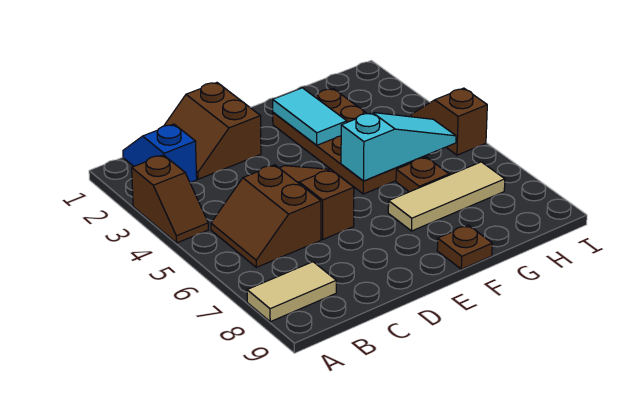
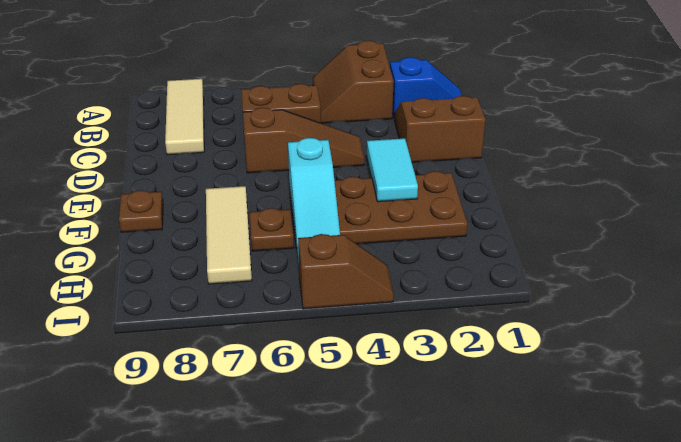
brown slope A3:A4 level 1 top 3 -> brown slope A3:B4 level 1 top 3
tan tile A8:B8 level 1 -> tan tile A8:C8 level 1
cyan tile F2:F3 level 2 -> cyan tile E3:F3 level 2

